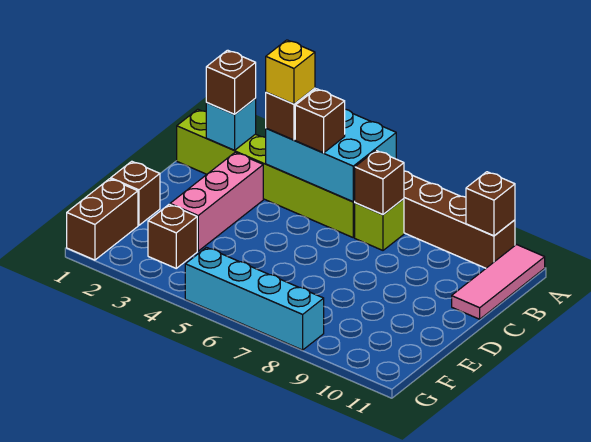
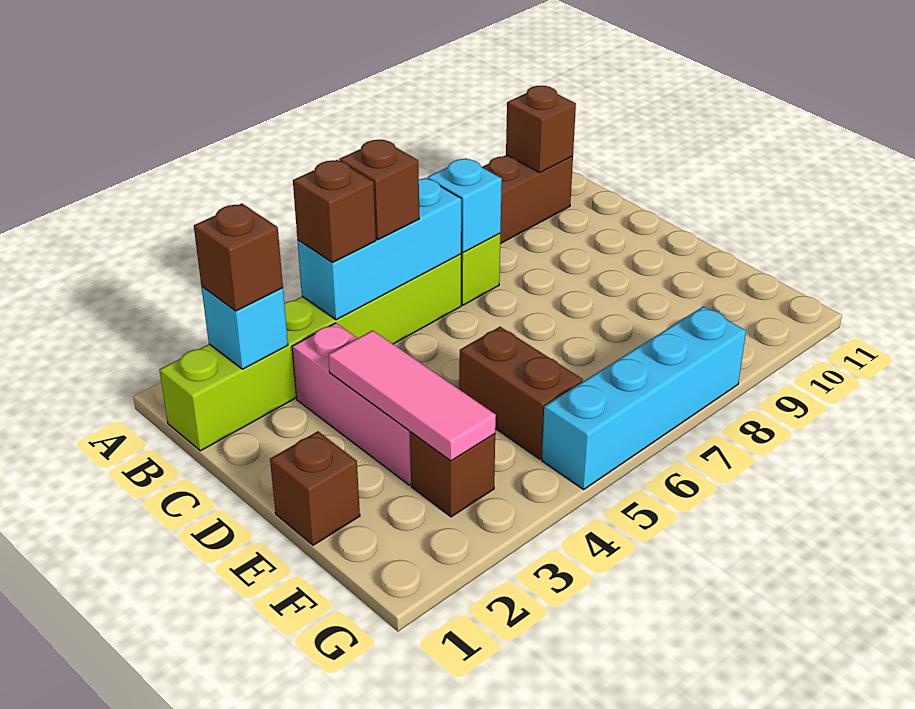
cyan brick A4:B6 level 2 -> cyan brick B4:B6 level 2
pink tile A11:C11 level 1 -> pink tile D3:F3 level 2
yellow brick B4 level 4 -> none
brown brick B7 level 2 -> cyan brick B7 level 2
brown brick F1:G1 level 1 -> brown brick E5:F5 level 1

